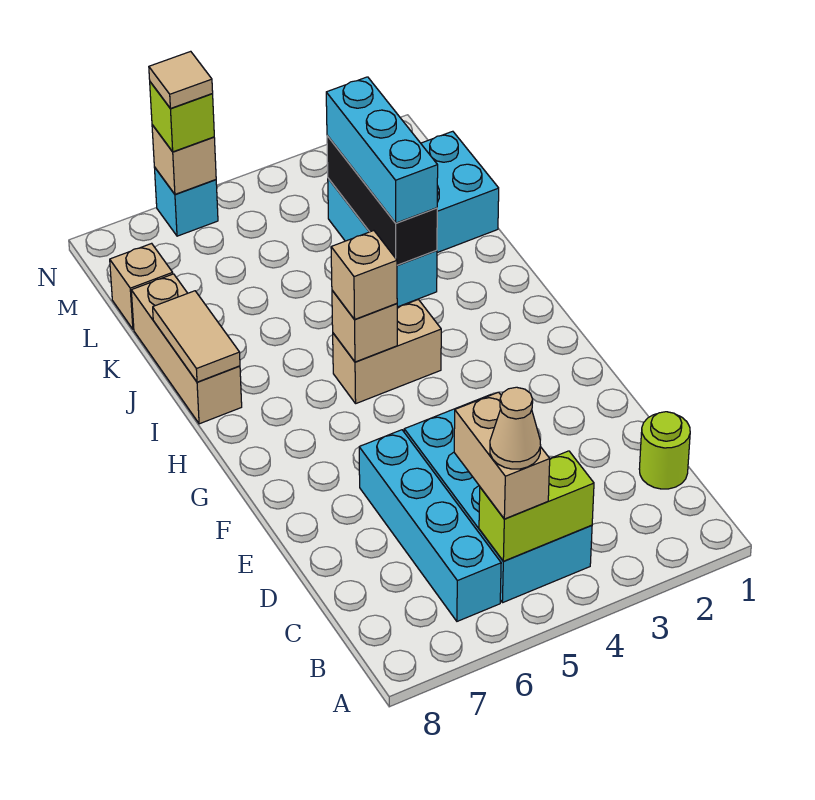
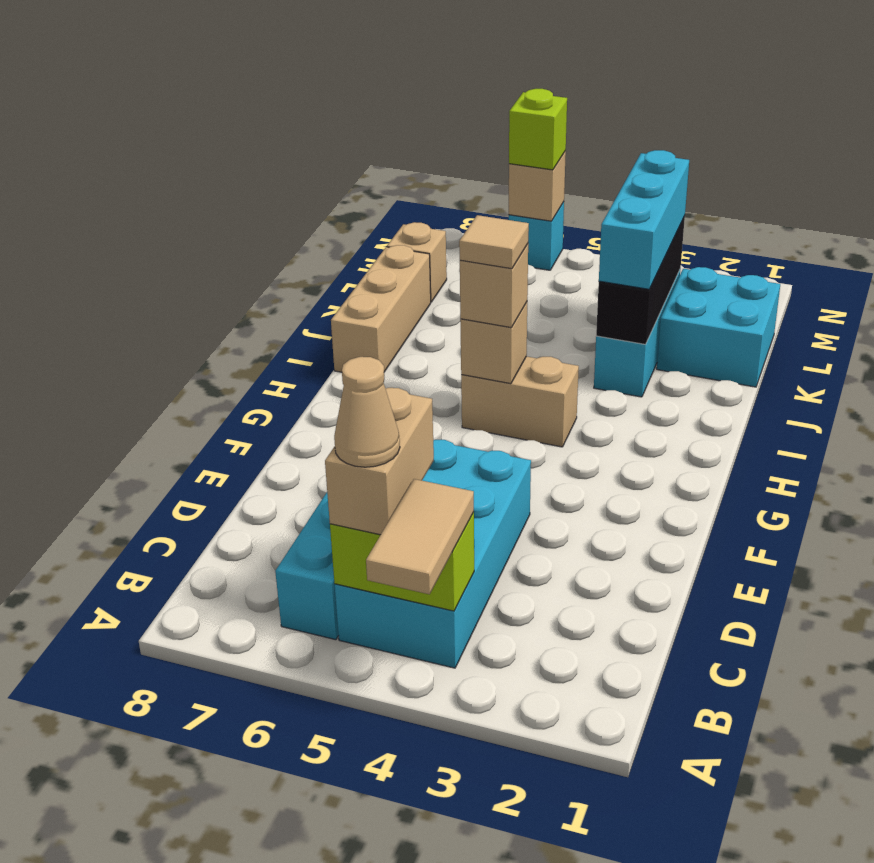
lime round brick C1 level 1 -> none
tan tile I8:J8 level 2 -> tan tile A4:B4 level 3
tan tile N6 level 4 -> tan tile H5 level 4

